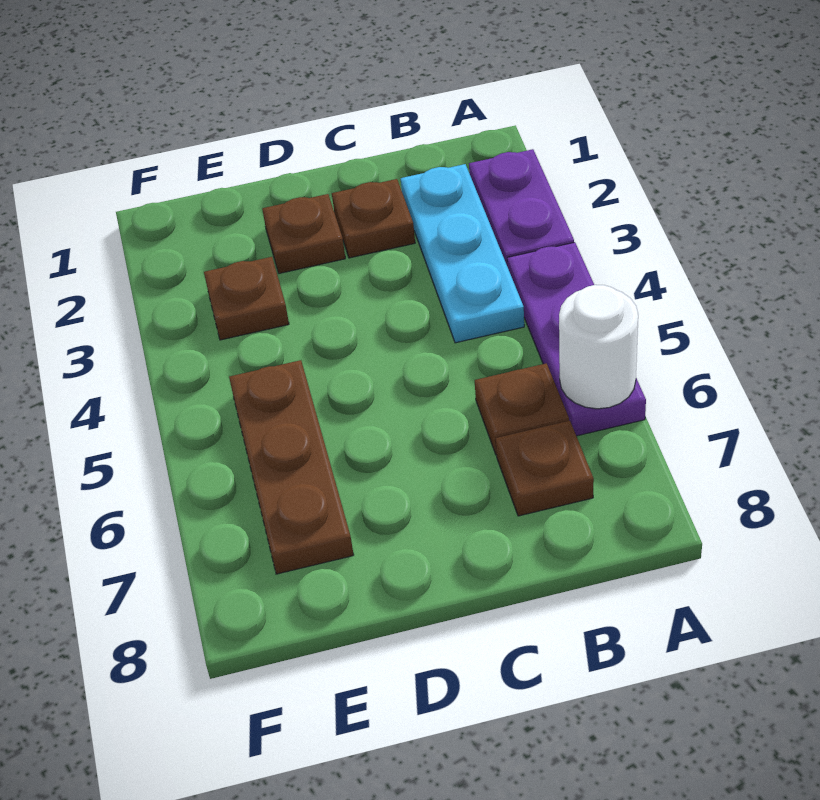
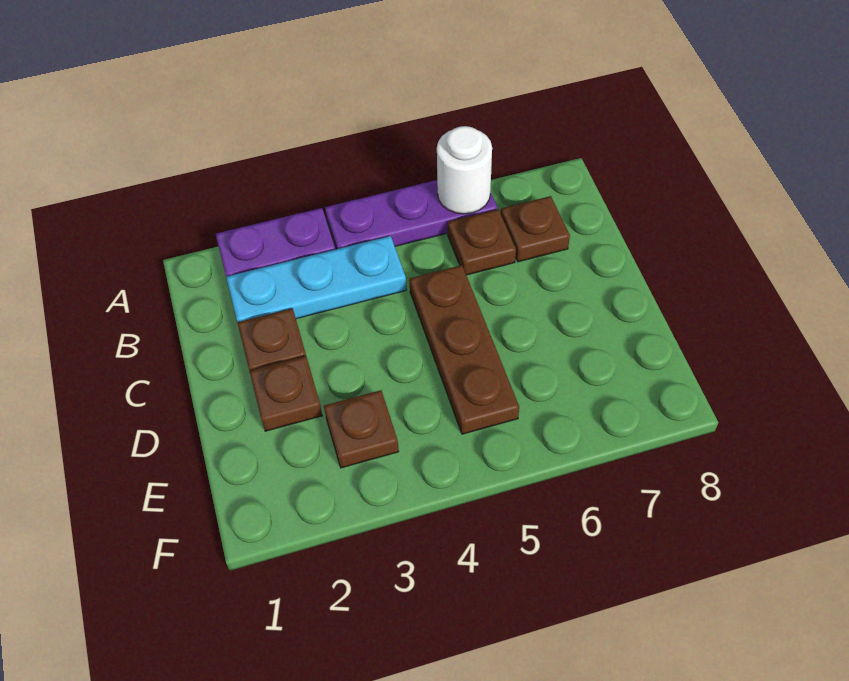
brown plate E5:E7 level 1 -> brown plate C5:E5 level 1

